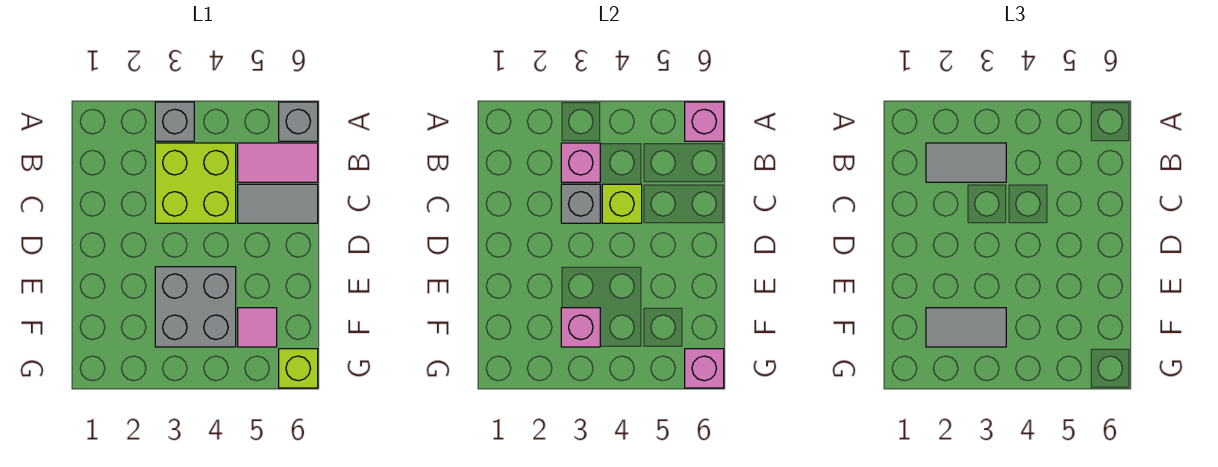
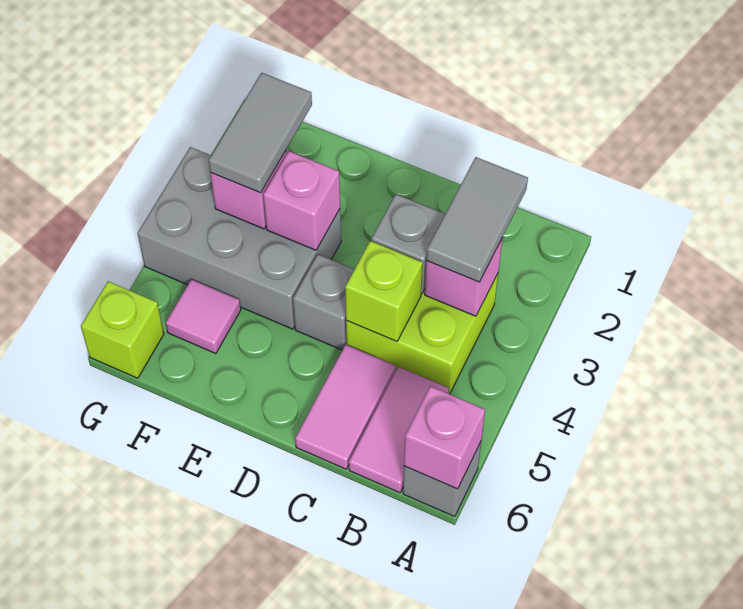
grey brick A3 level 1 -> grey brick D4 level 1
grey tile C5:C6 level 1 -> pink tile C5:C6 level 1
grey brick E3:F4 level 1 -> grey brick E3:G4 level 1
pink brick G6 level 2 -> pink brick E3 level 2

